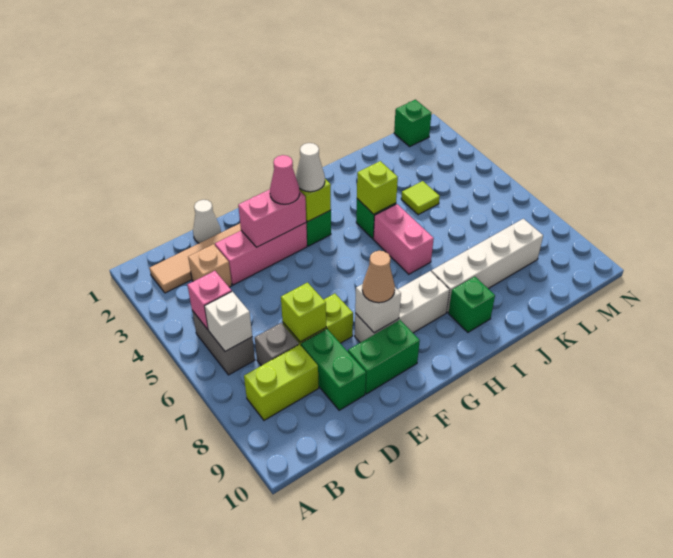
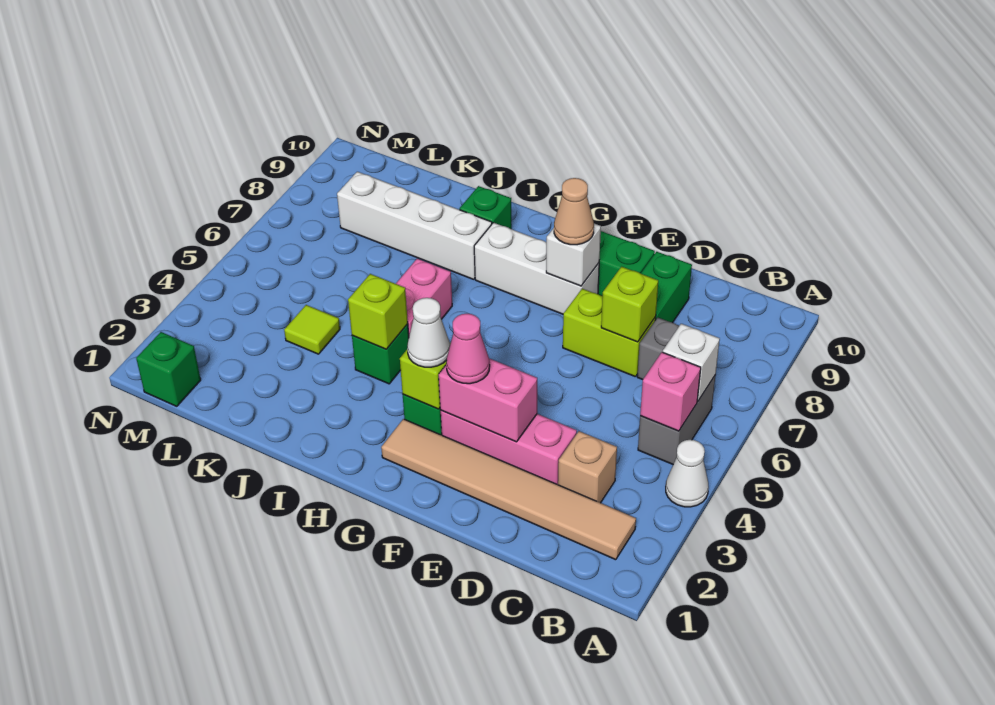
lime brick B8:C8 level 1 -> none
white cone D1 level 1 -> white cone A4 level 1

